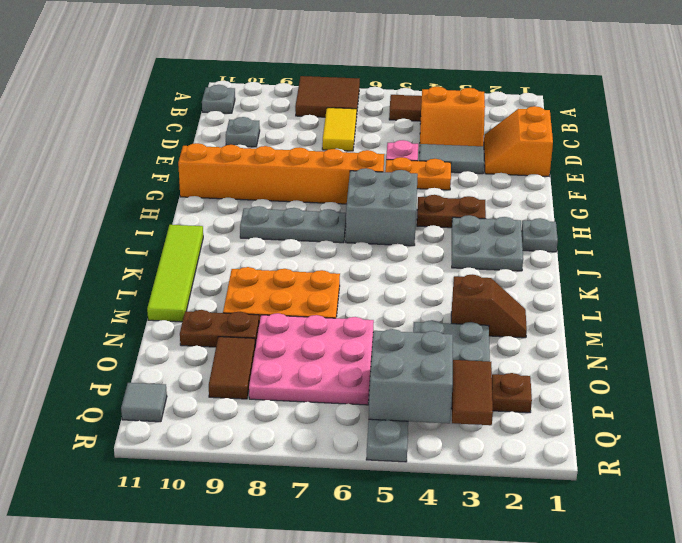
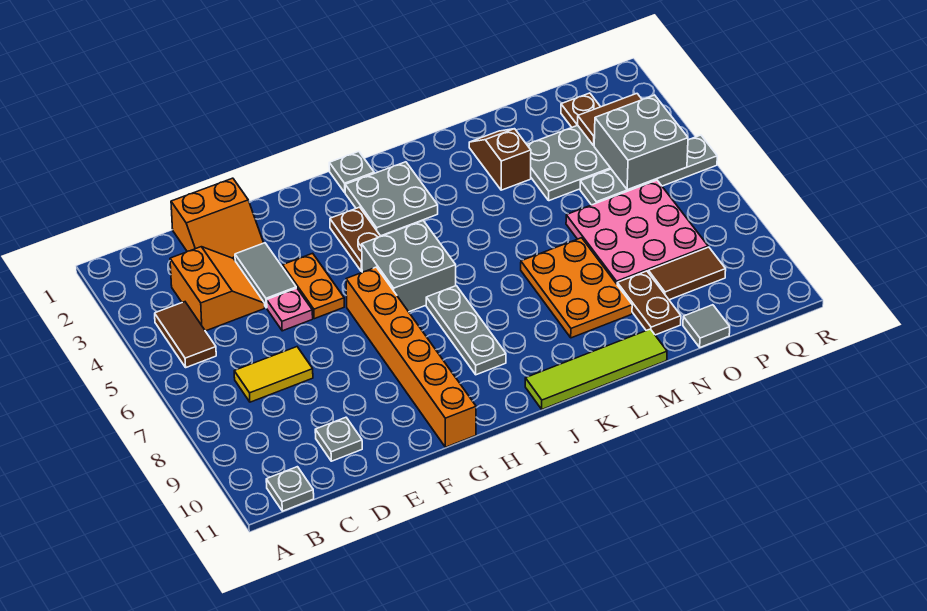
brown tile A7:B8 level 1 -> none
grey tile Q11 level 1 -> grey tile O11 level 1

